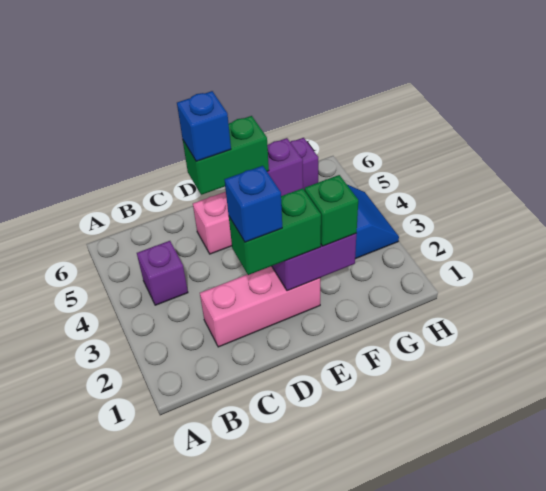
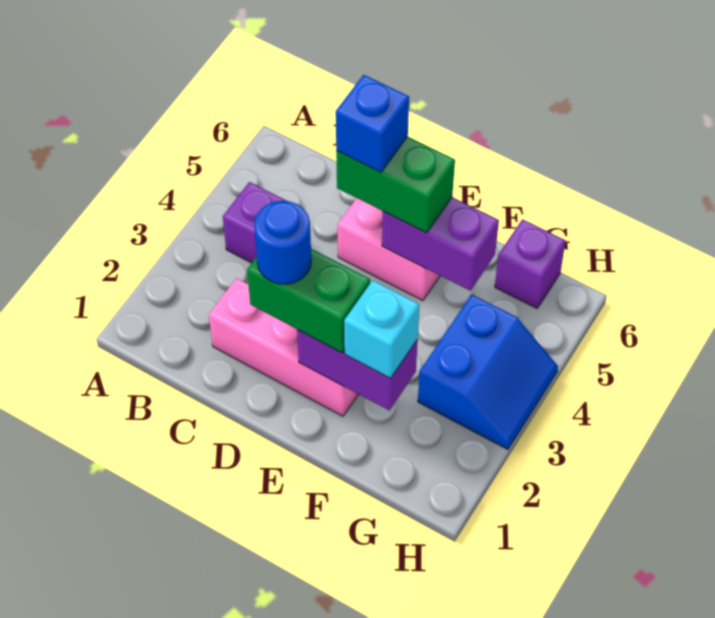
blue brick D2 level 4 -> blue round brick D2 level 4
green brick F2 level 3 -> cyan brick F2 level 3

